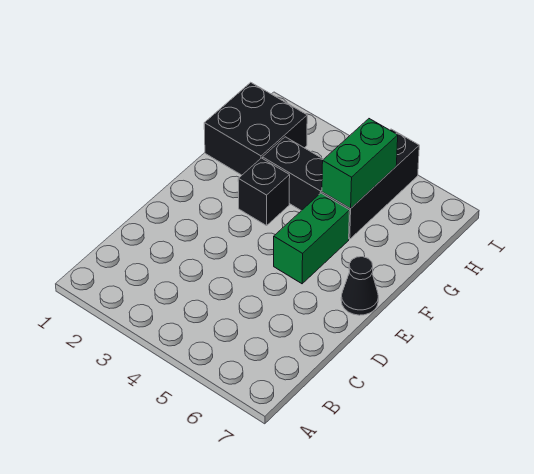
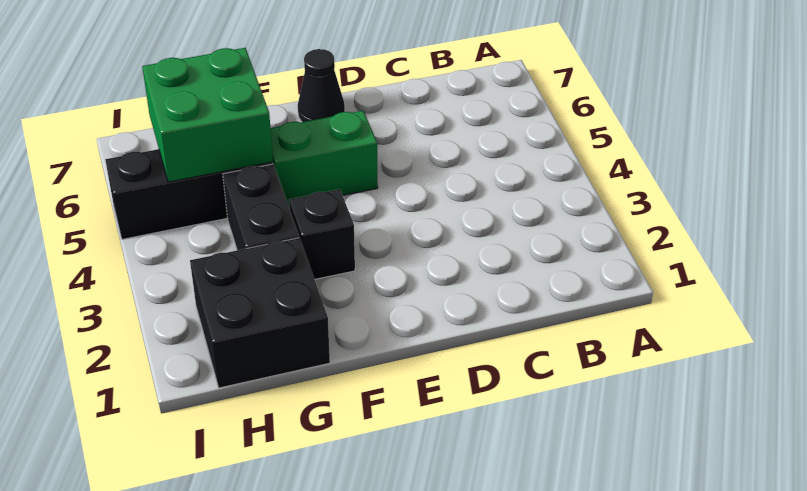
green brick G5:H5 level 2 -> green brick G5:H6 level 2

